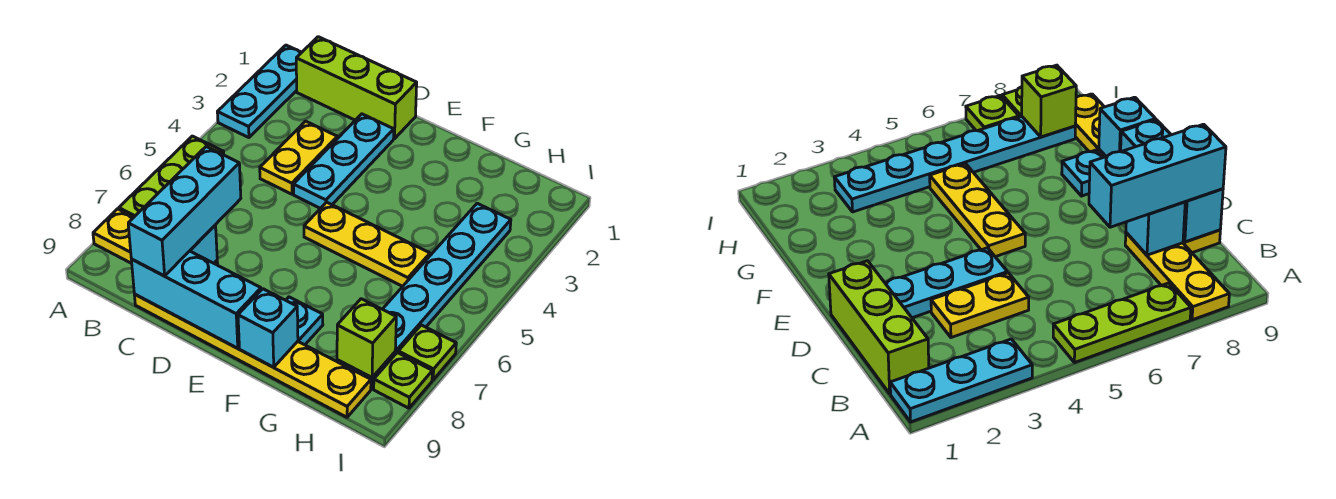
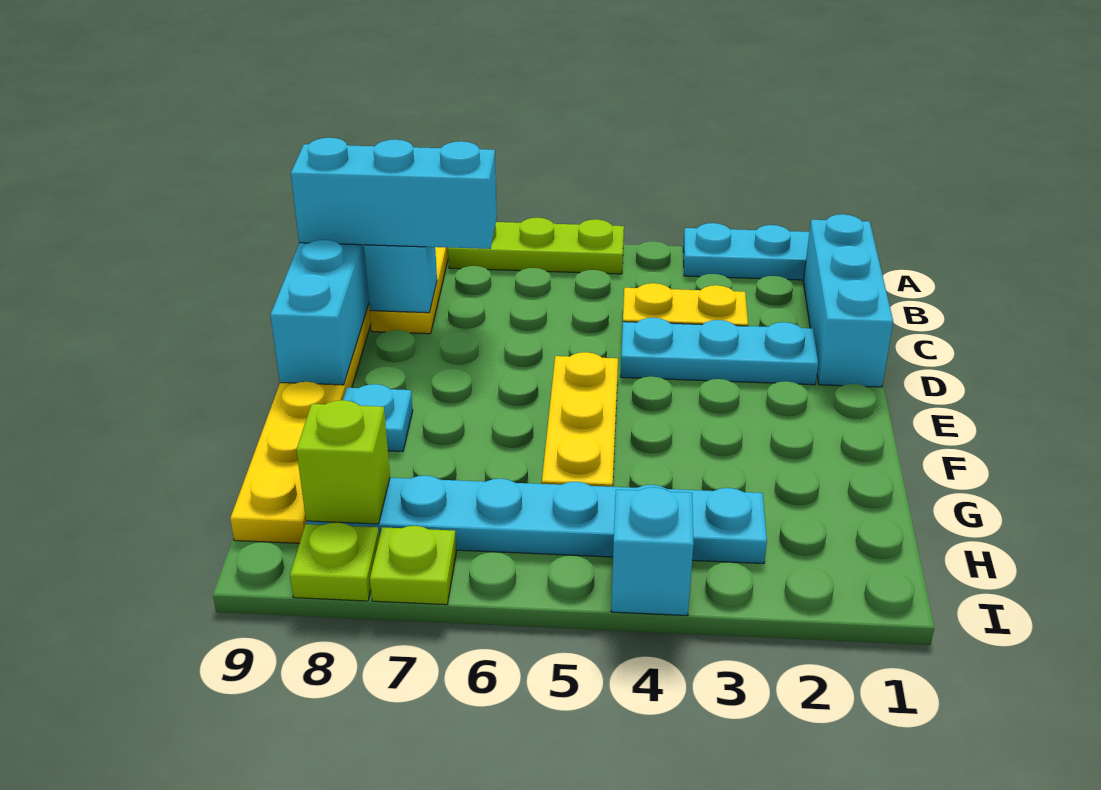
lime brick B1:D1 level 1 -> cyan brick B1:D1 level 1
cyan brick F9 level 2 -> cyan brick I4 level 1

